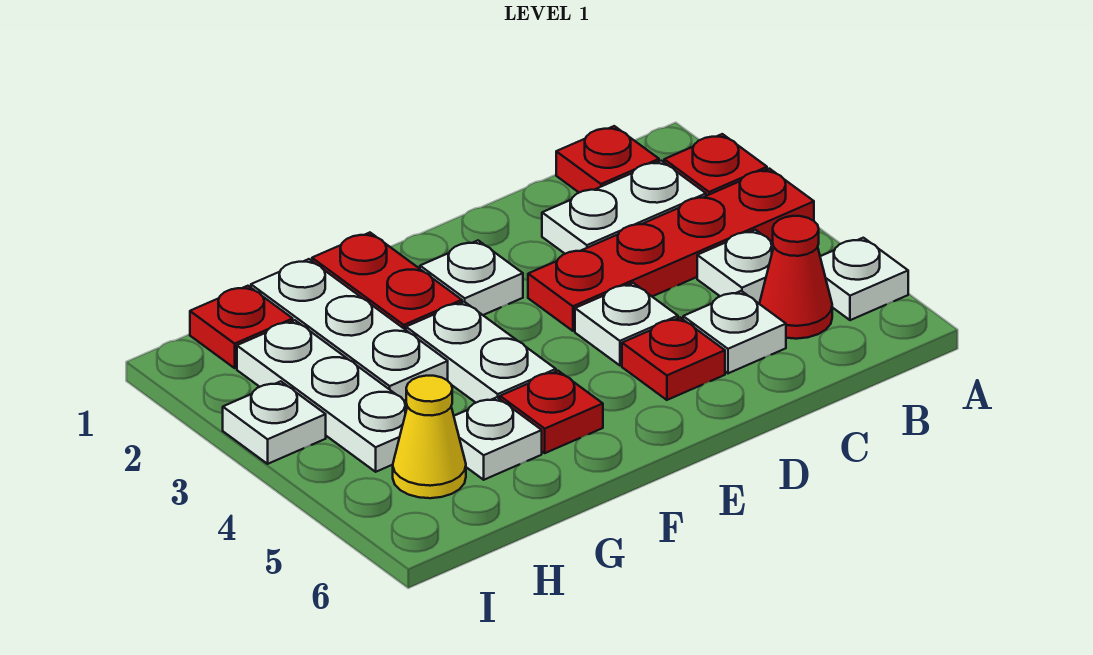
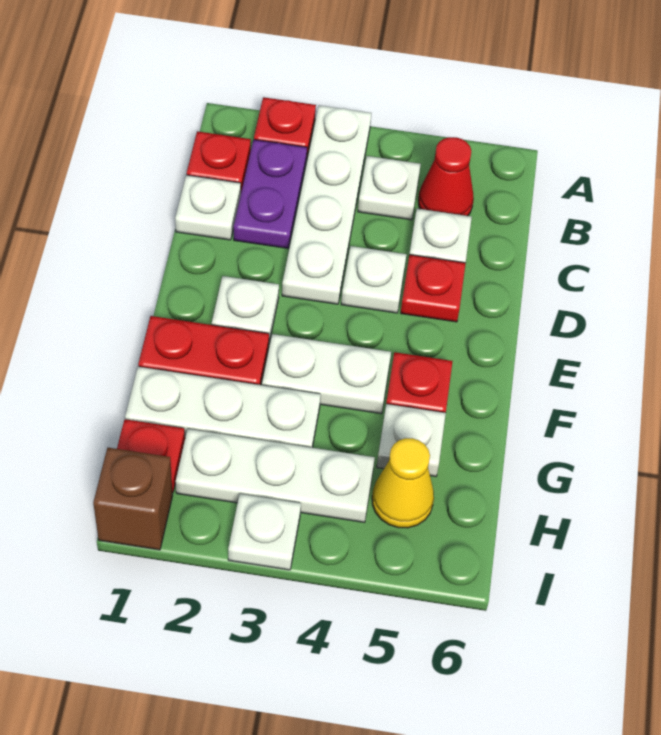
red plate A3:D3 level 1 -> white plate A3:D3 level 1
white plate A5 level 1 -> white plate C1 level 1
white plate B2:C2 level 1 -> purple plate B2:C2 level 1
none -> brown brick I1 level 1

